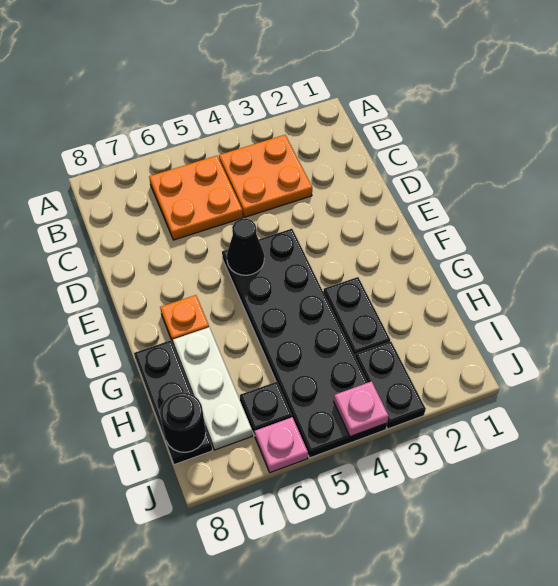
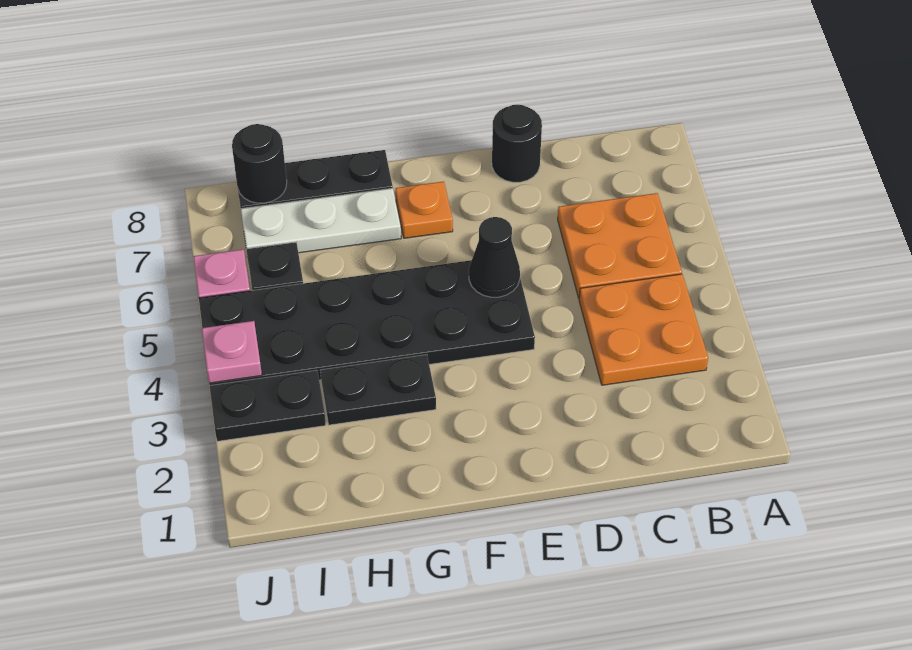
none -> black round brick D8 level 1

